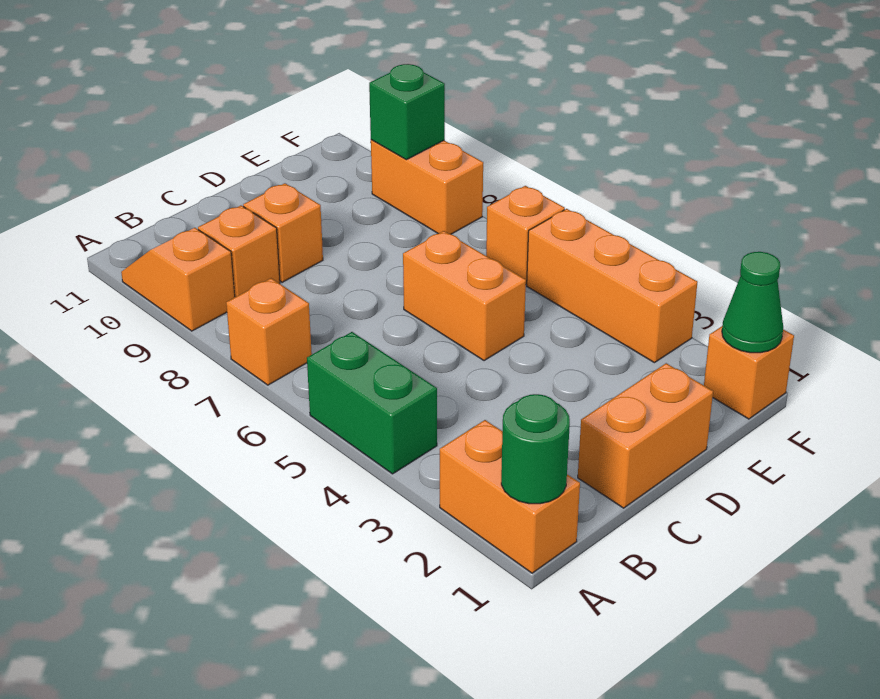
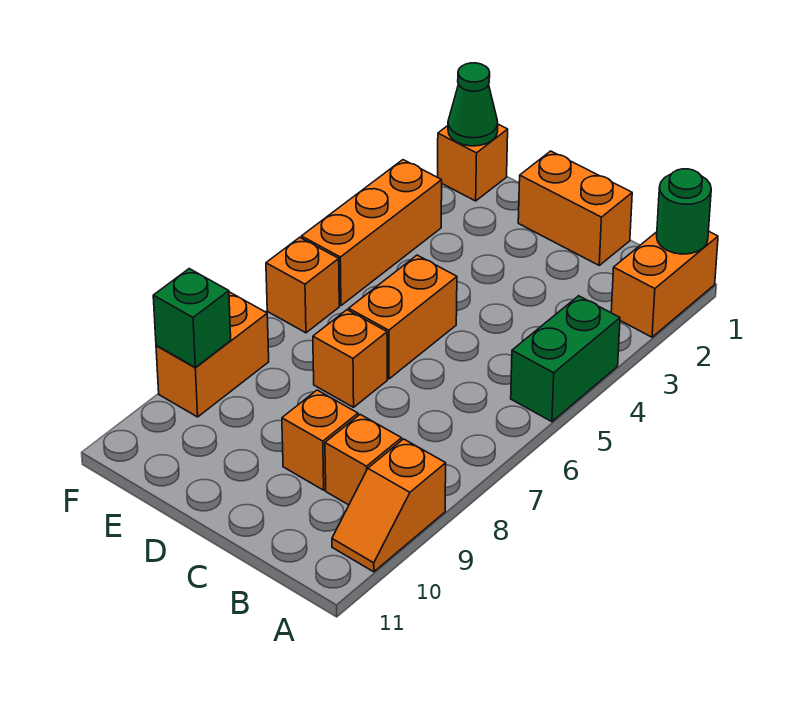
orange brick A7 level 1 -> orange brick D7 level 1

